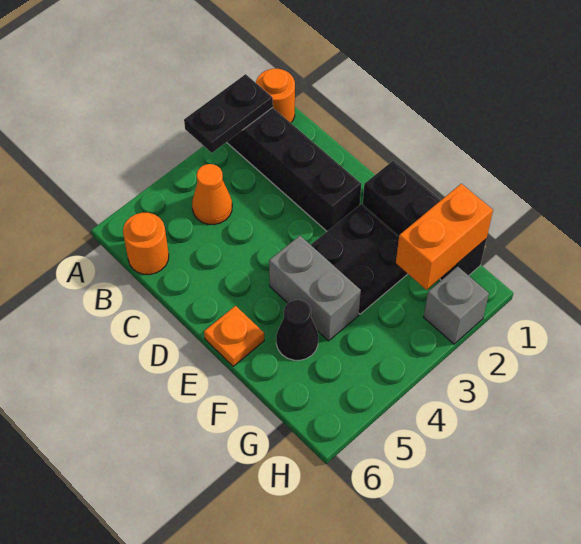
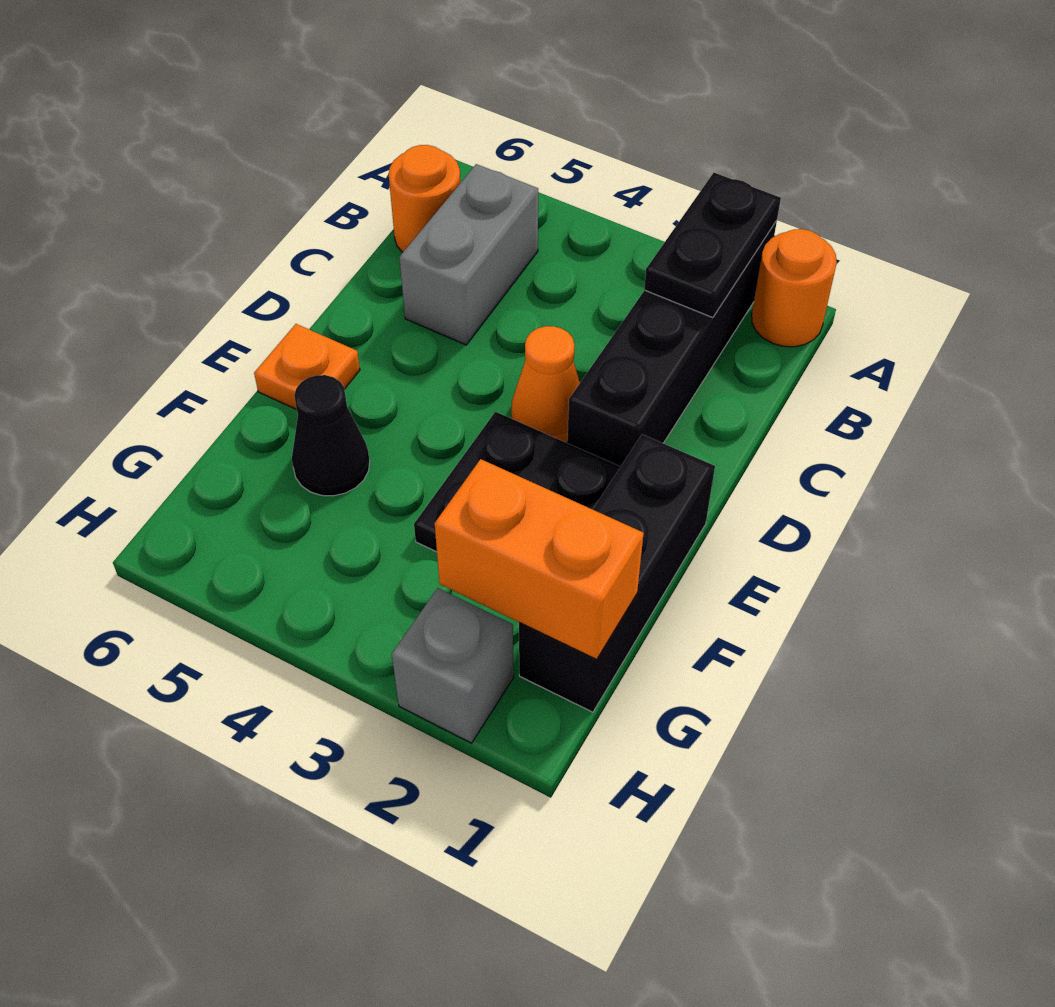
black plate A2:A3 level 2 -> black plate A2:B2 level 2
orange cone B4 level 1 -> orange cone D3 level 1
grey brick E4:F4 level 1 -> grey brick B5:C5 level 1

